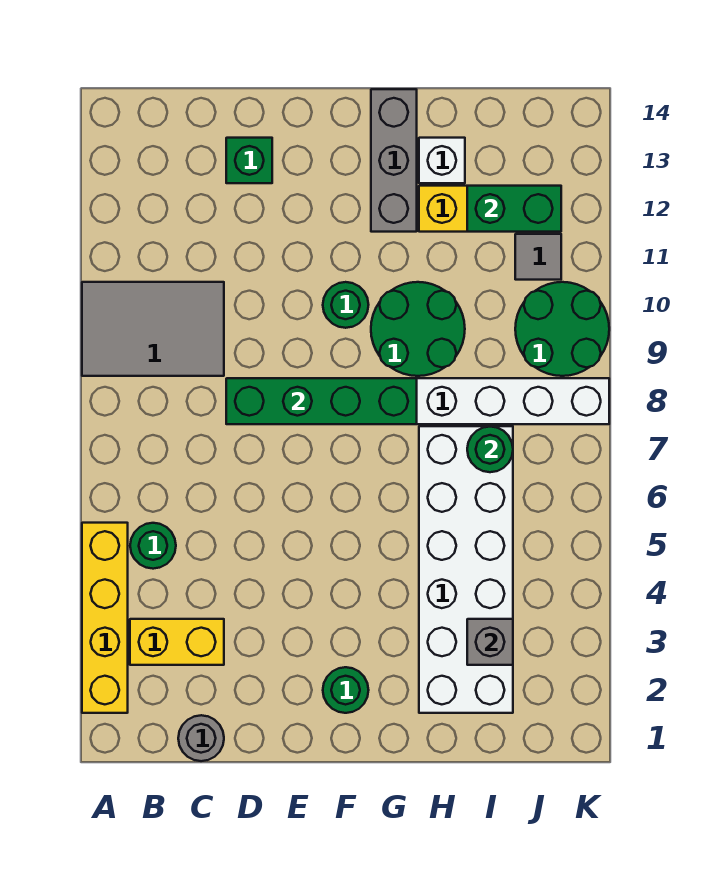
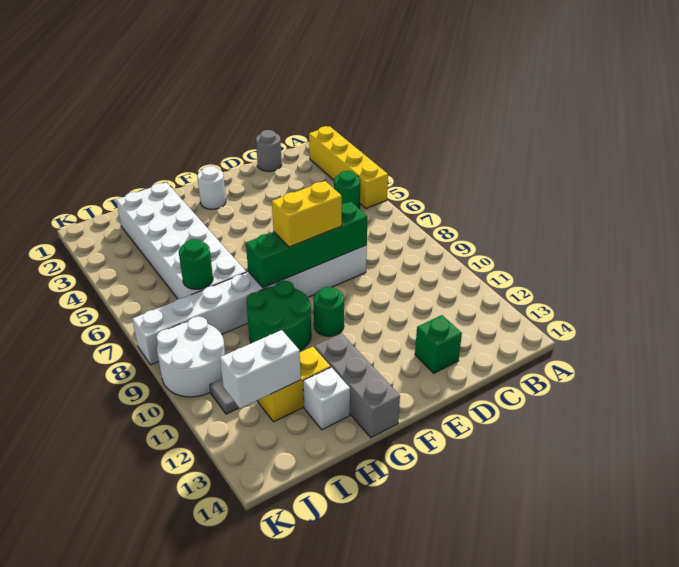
grey tile A9:C10 level 1 -> none
yellow brick B3:C3 level 1 -> yellow brick E8:F8 level 3
green round brick F2 level 1 -> white round brick F2 level 1
grey brick I3 level 2 -> none
green brick I12:J12 level 2 -> white brick I12:J12 level 2
green round brick J9:K10 level 1 -> white round brick J9:K10 level 1

